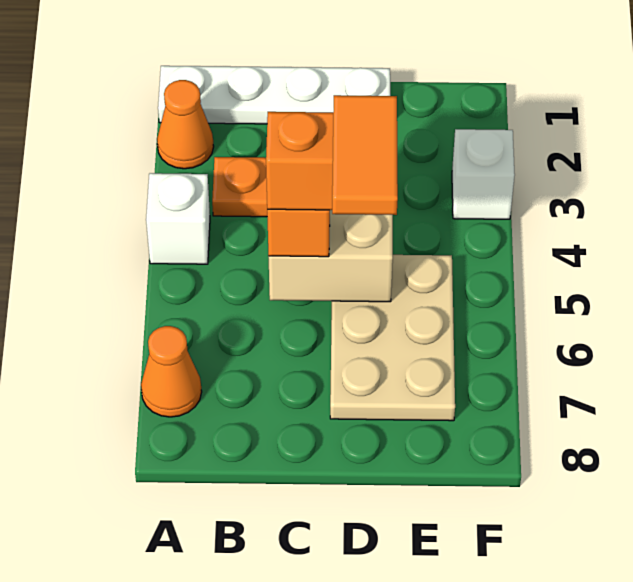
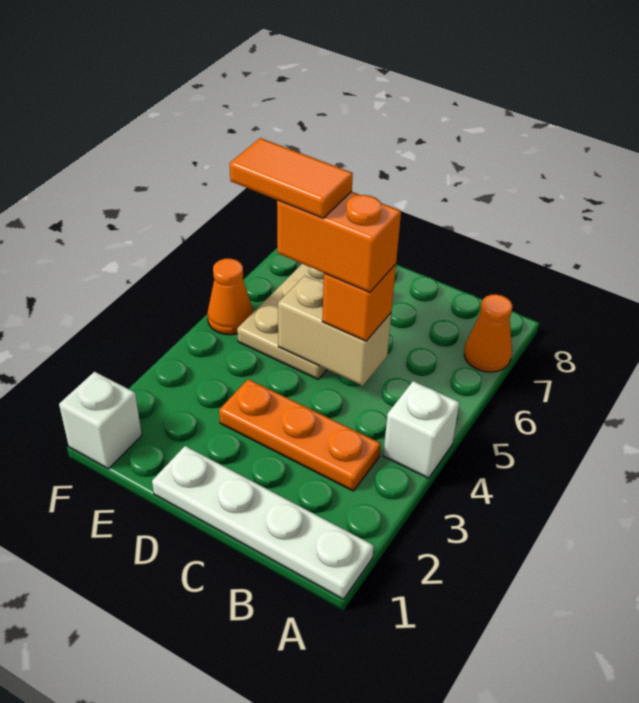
orange cone A2 level 1 -> orange cone F5 level 1
orange tile D5:D6 level 5 -> orange tile D5:E5 level 5
white brick F3 level 1 -> white brick F1 level 1

